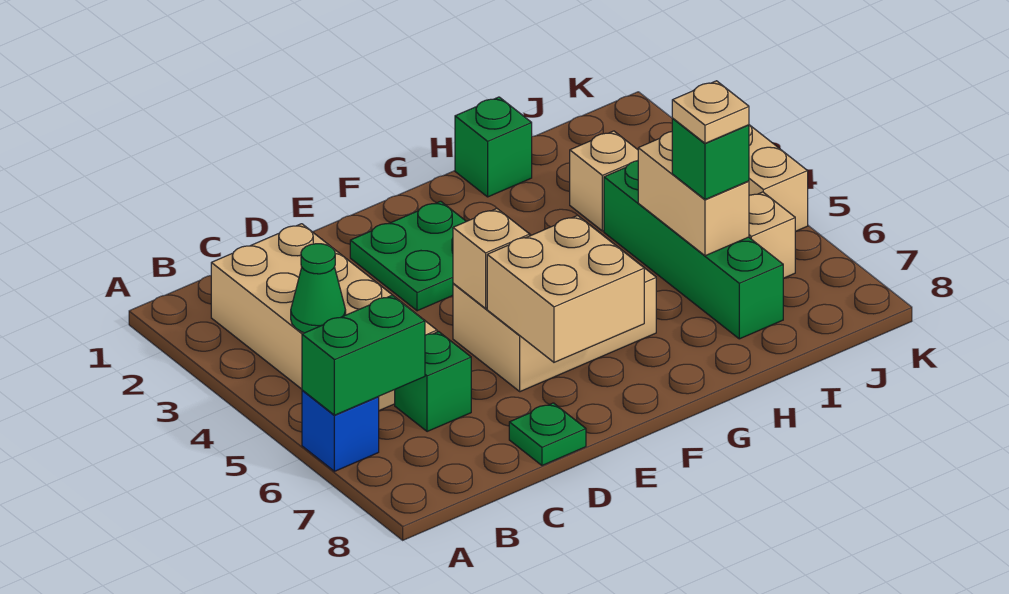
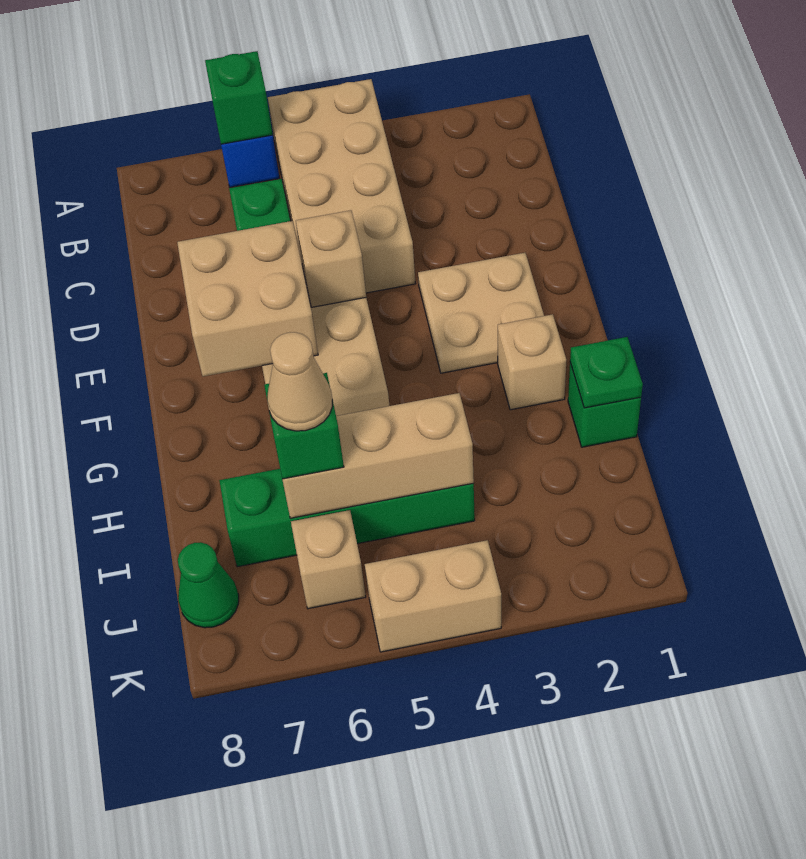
green brick A6:B6 level 2 -> green brick A6 level 2
tan brick B2:C5 level 1 -> tan brick A4:D5 level 1
green cone B4 level 2 -> green cone J8 level 1
green plate D8 level 1 -> green plate H1 level 2
green plate E2:F3 level 1 -> tan plate E2:F3 level 1
tan brick I3 level 1 -> tan brick G2 level 1
tan brick I5:I6 level 2 -> tan brick I4:I6 level 2
tan plate I6 level 4 -> tan cone I6 level 4

